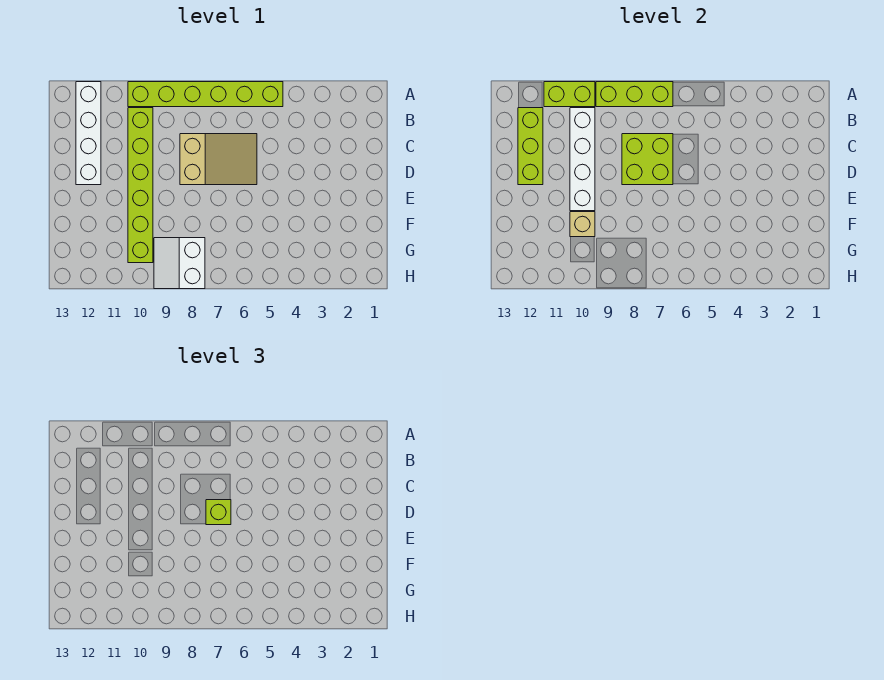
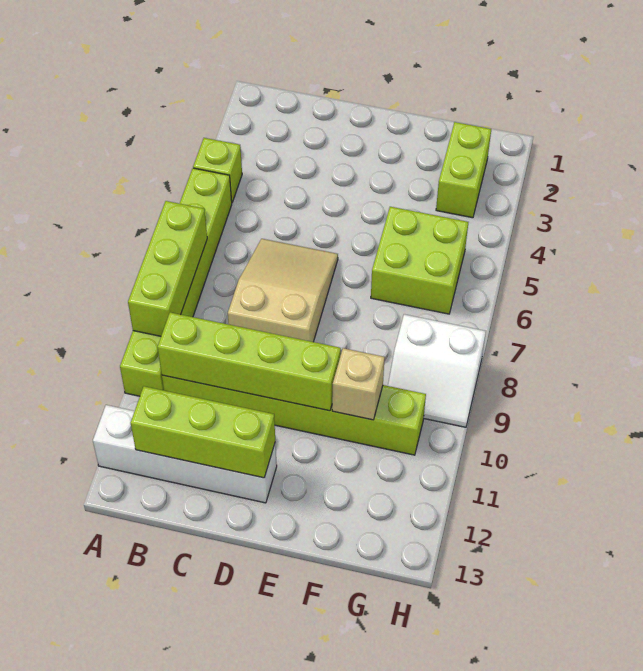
lime brick A10:A11 level 2 -> lime brick G2:G3 level 1
white brick B10:E10 level 2 -> lime brick B10:E10 level 2
lime brick C7:D8 level 2 -> lime brick F5:G6 level 1
lime brick D7 level 3 -> lime brick A4 level 1

